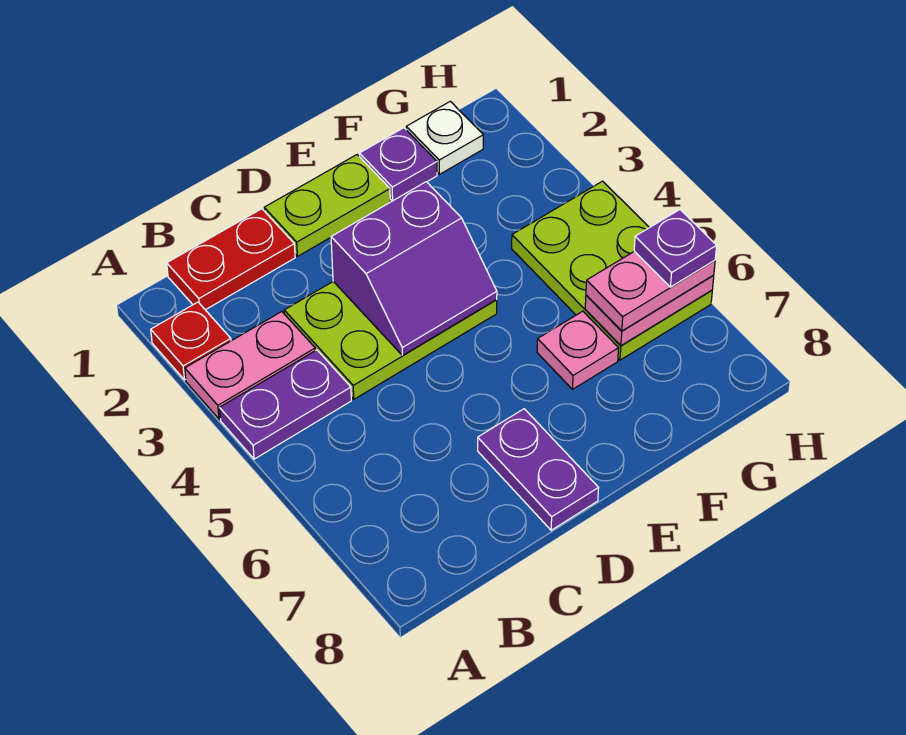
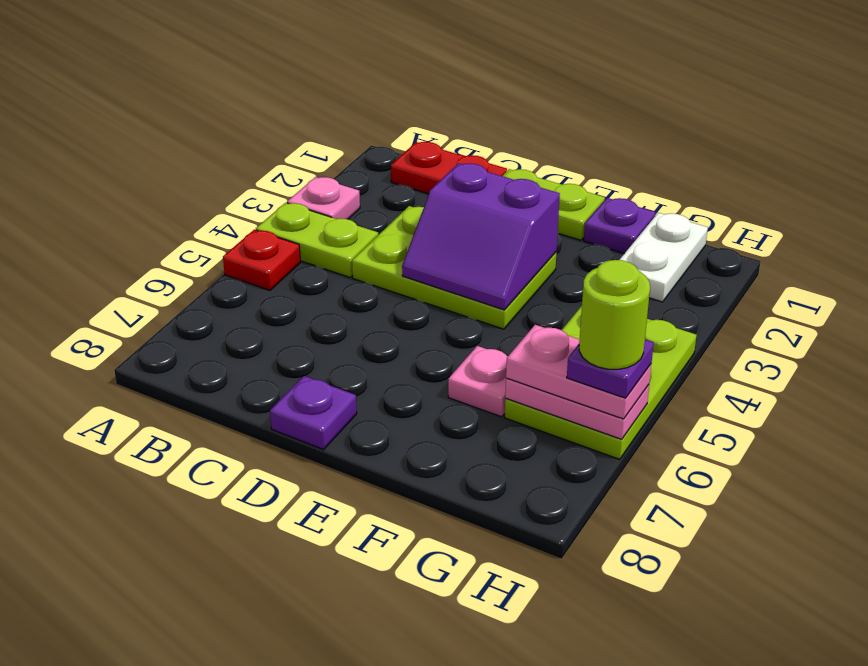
red plate A2 level 1 -> red plate A5 level 1
pink plate A3:B3 level 1 -> pink plate A3 level 1
purple plate A4:B4 level 1 -> lime plate A4:B4 level 1
purple plate D7:D8 level 1 -> purple plate D8 level 1
white plate G1 level 1 -> white plate G1:G2 level 1
none -> lime round brick H6 level 5

